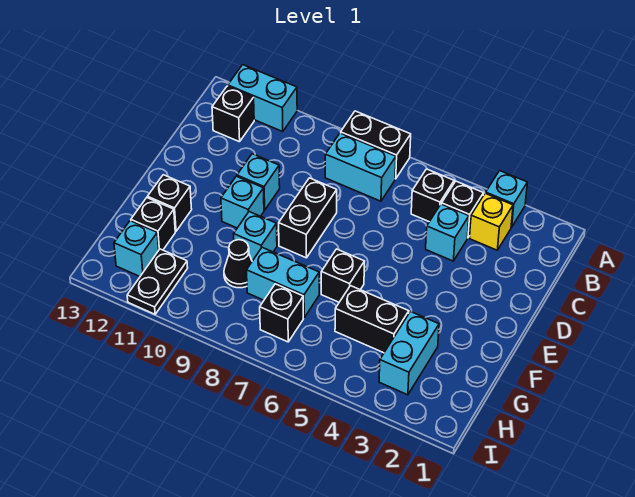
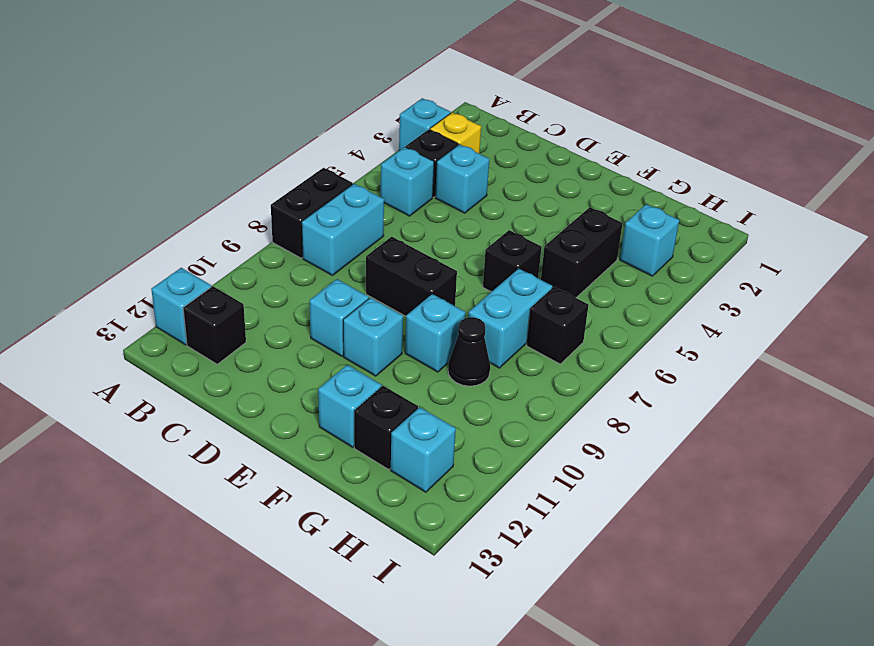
cyan brick A11:A12 level 1 -> cyan brick A12 level 1
black brick B5 level 1 -> cyan brick B5 level 1
black brick F12 level 1 -> cyan brick F12 level 1
cyan brick G3:H3 level 1 -> cyan brick H3 level 1
black plate H11:I11 level 1 -> none

